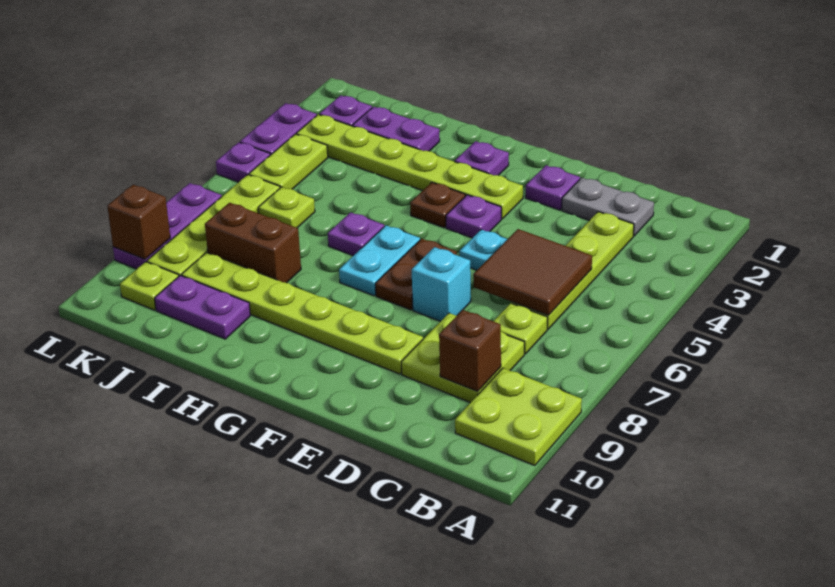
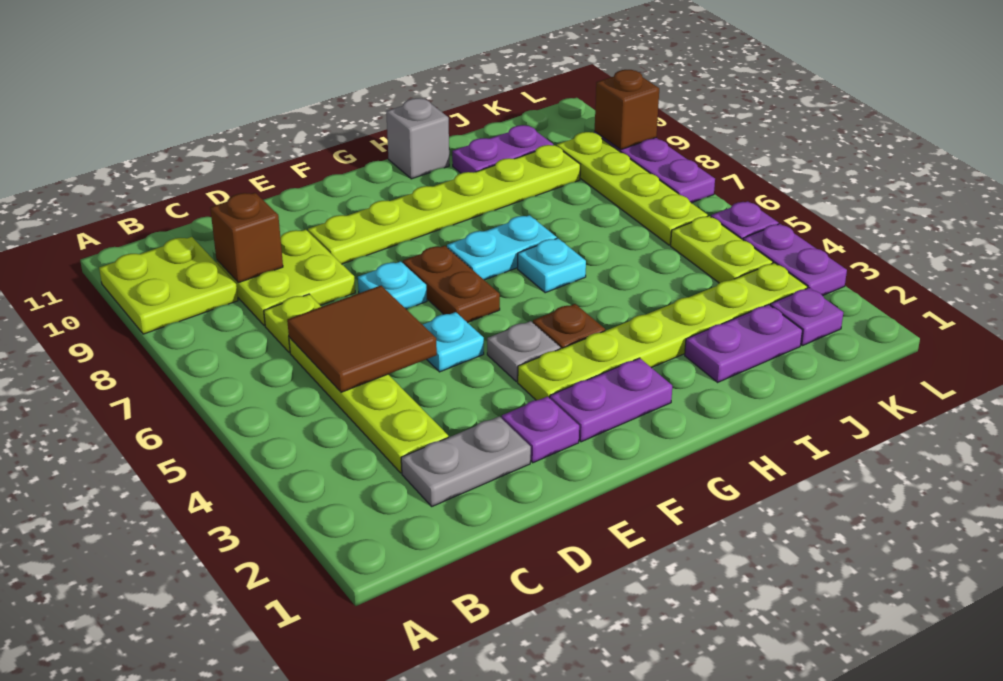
cyan brick E7 level 1 -> cyan plate E7 level 1
purple plate F4 level 1 -> grey plate F4 level 1
purple plate G2 level 1 -> purple plate F2:G2 level 1
cyan plate G6:G7 level 1 -> cyan plate G7:H7 level 1
purple plate H6 level 1 -> cyan plate H6 level 1
none -> grey brick H11 level 1
brown brick I8:J8 level 1 -> none
lime plate J6 level 1 -> none
lime plate K10 level 1 -> none

